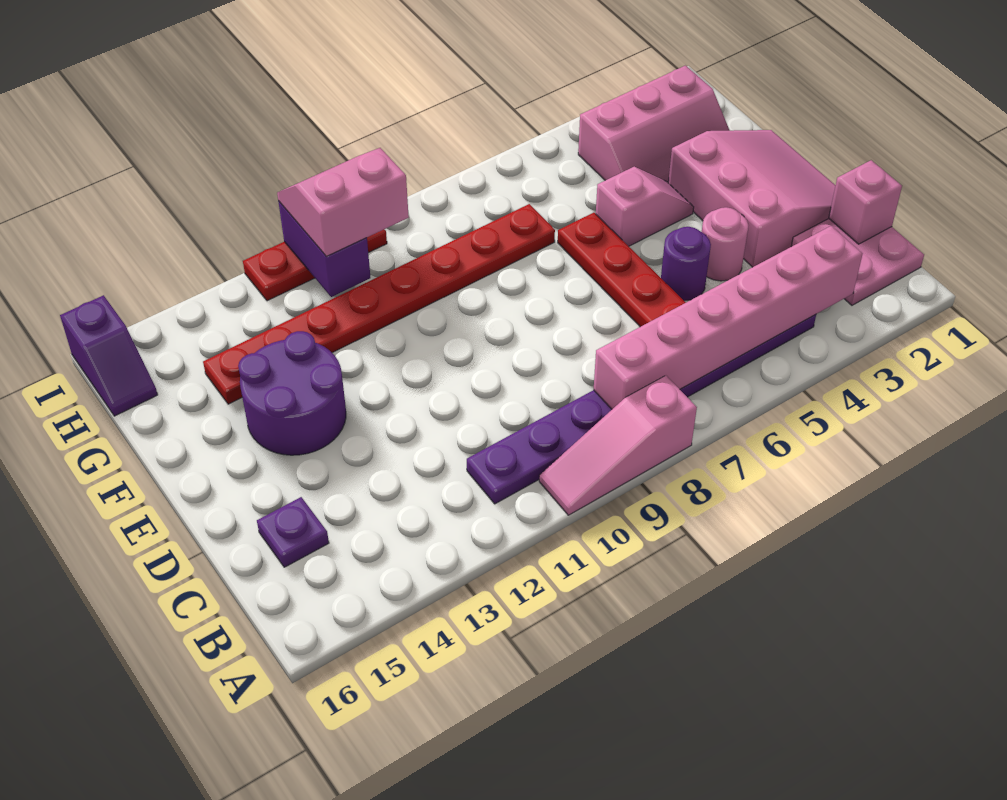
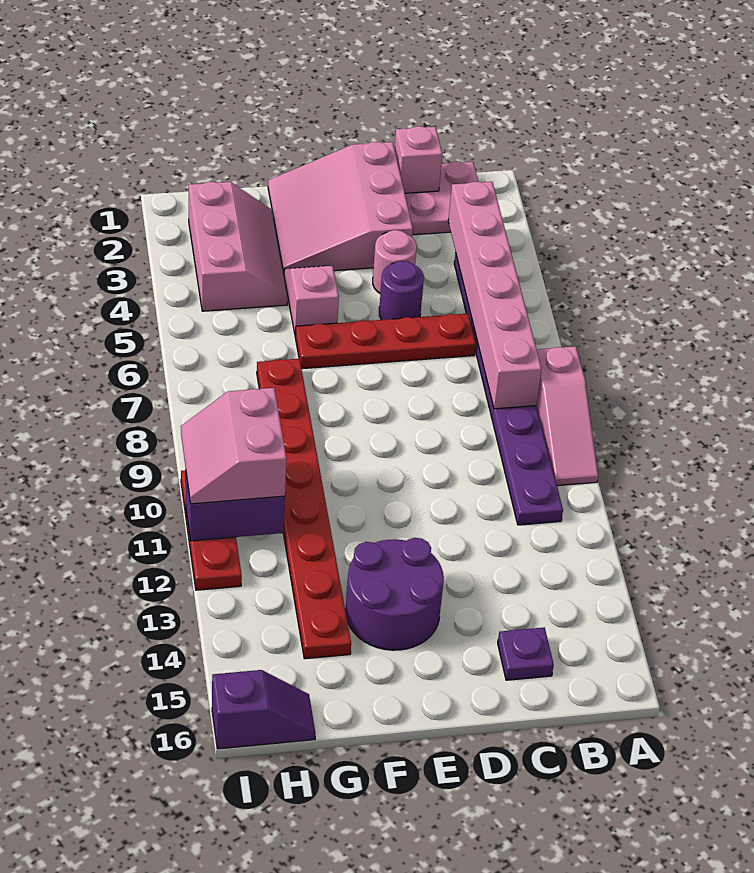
pink slope D1:F3 level 1 top 3 -> pink slope D1:F3 level 1 top D

